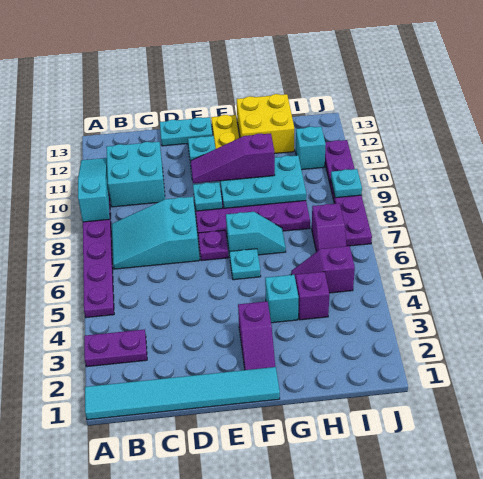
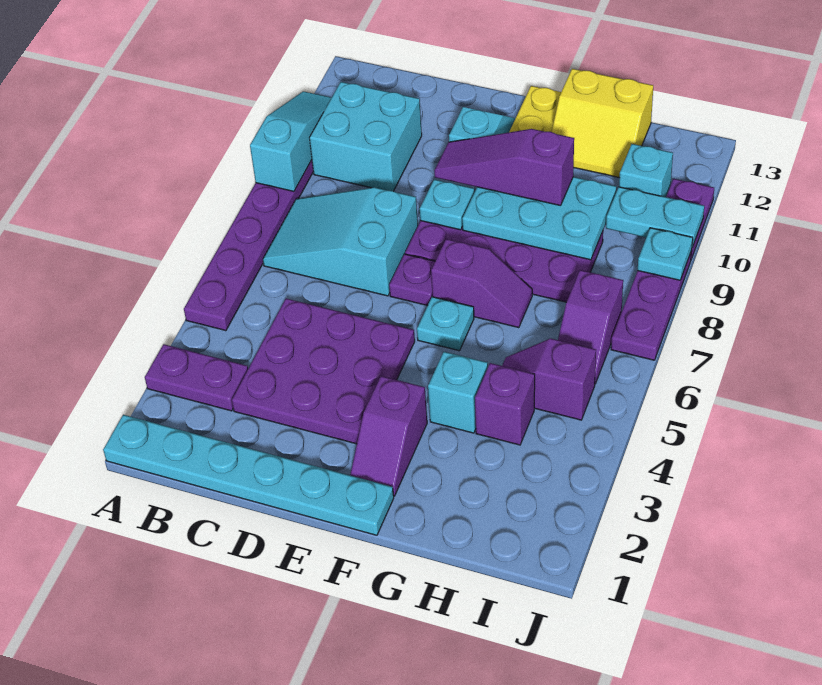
cyan tile A1:F1 level 1 -> cyan plate A1:F1 level 1
none -> purple plate C3:E5 level 1
cyan plate D13:E13 level 1 -> cyan plate I10:J10 level 2
cyan slope F7:G7 level 1 top F -> purple slope F7:G7 level 1 top F
yellow brick G12:H13 level 1 -> yellow slope G12:H13 level 1 top 13

